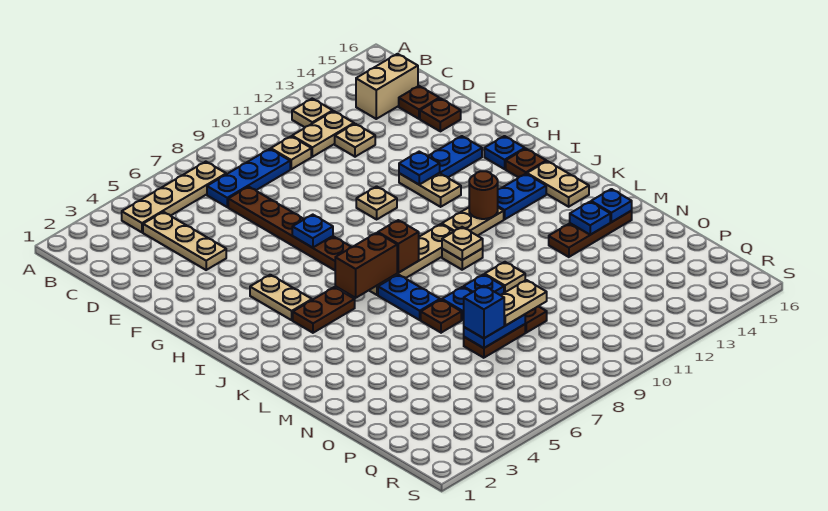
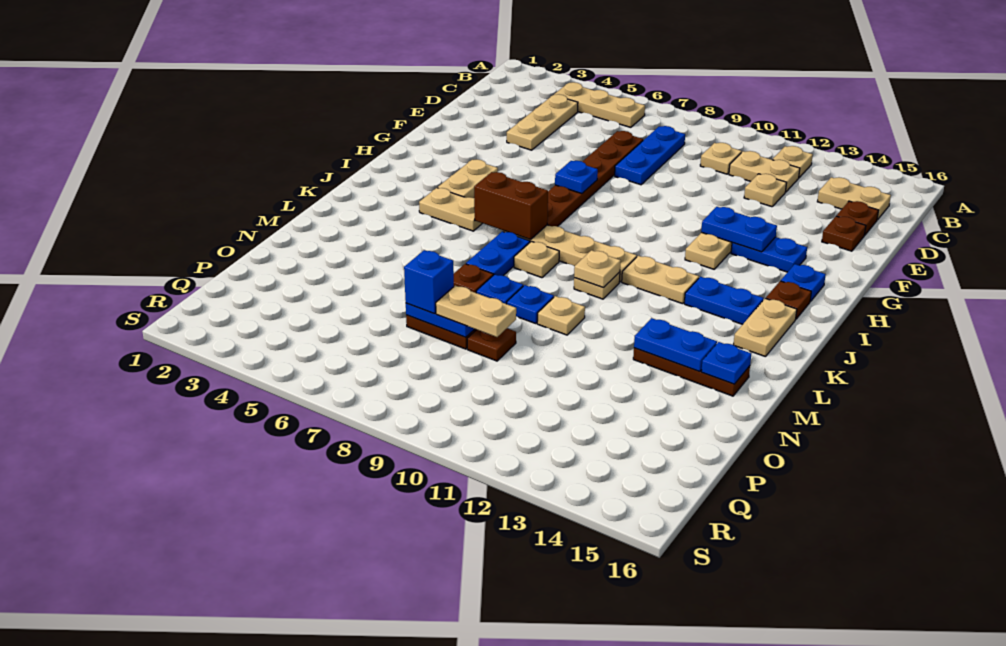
tan plate B4:B7 level 1 -> tan plate B4:B6 level 1
blue plate C7:C9 level 1 -> blue plate C8:E8 level 1
tan brick C14:C15 level 1 -> tan plate C14:C15 level 1
tan plate G10 level 1 -> tan plate K8 level 1
blue plate G12 level 2 -> blue plate G12:G13 level 2
brown plate J4:J5 level 1 -> tan plate J4:J5 level 1
brown brick J8 level 2 -> none
brown round brick J12 level 2 -> none
blue plate M14 level 2 -> blue plate M13:M14 level 2

